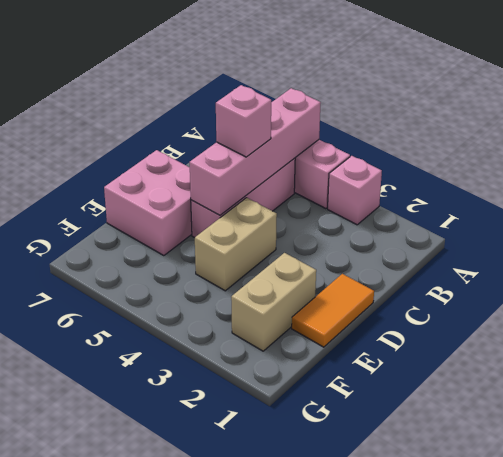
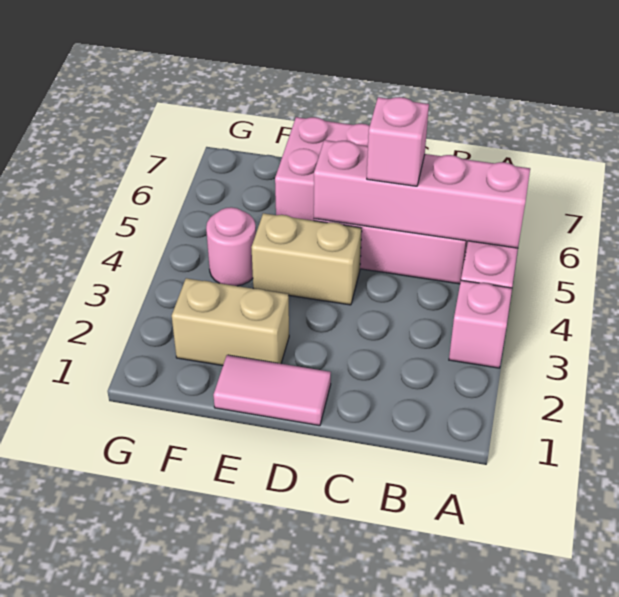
orange tile D1:E1 level 1 -> pink tile D1:E1 level 1
none -> pink round brick F4 level 1

